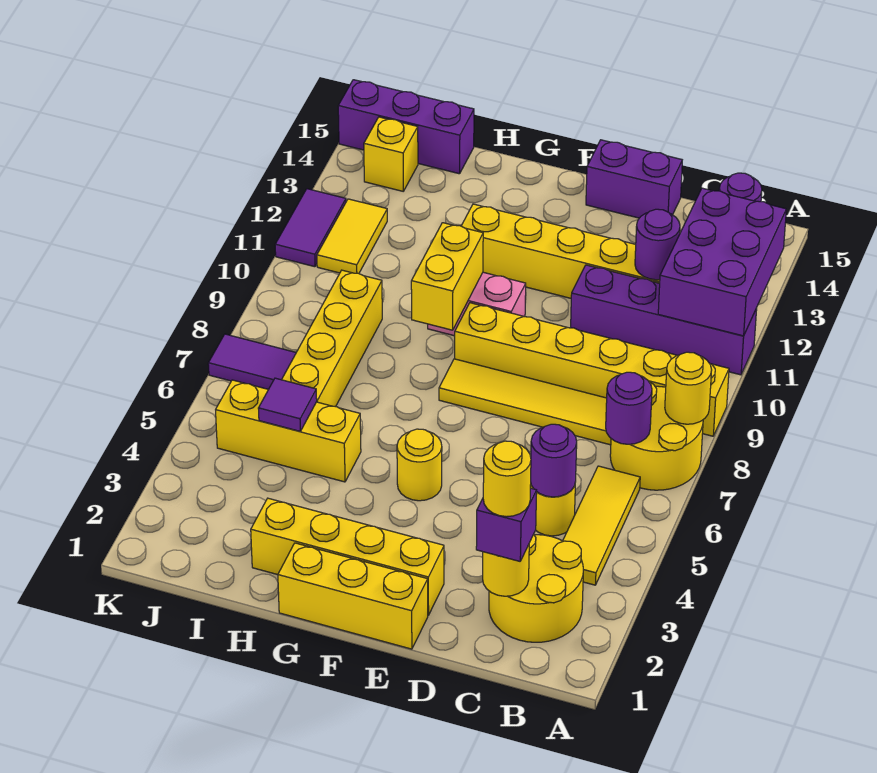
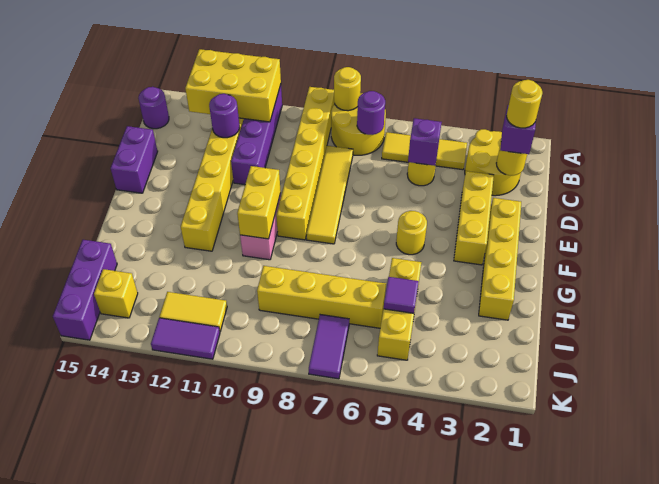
purple brick A11:B13 level 2 -> yellow brick A11:B13 level 2
purple round brick C5 level 2 -> purple brick C5 level 2
yellow brick E1:G1 level 1 -> yellow brick D3:F3 level 1
yellow brick G9:G10 level 2 -> yellow brick F10:G10 level 2

